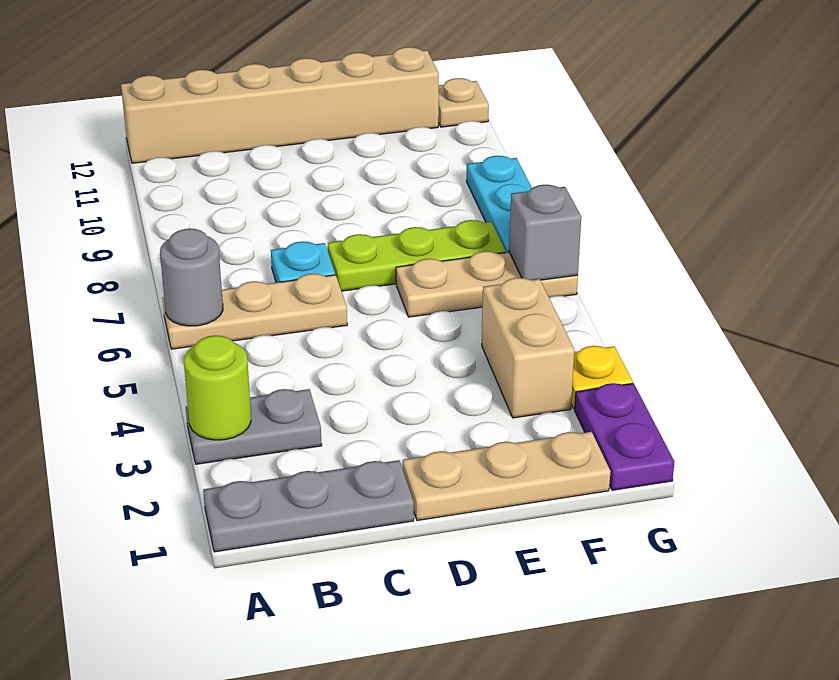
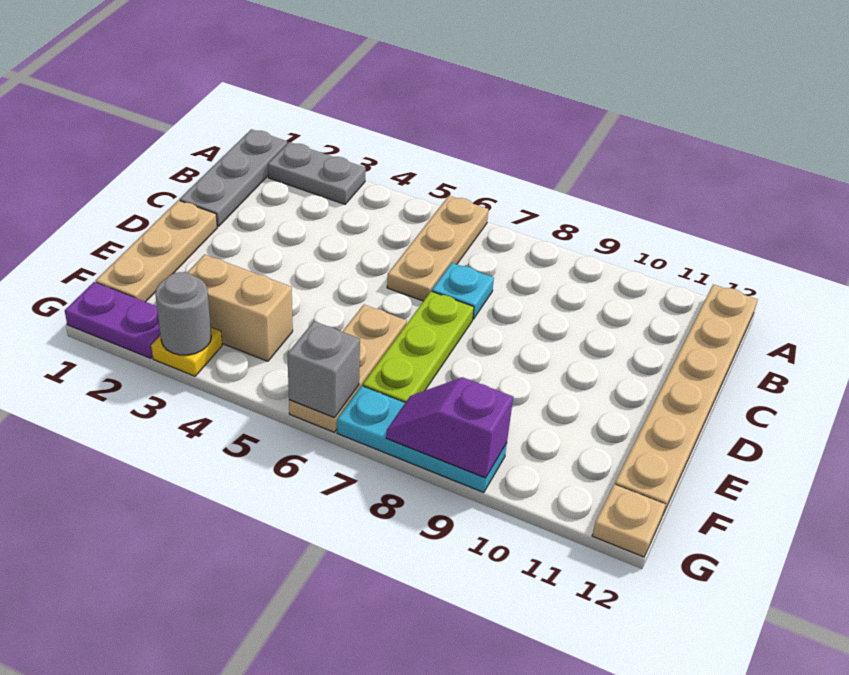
grey plate A3:B3 level 1 -> grey plate A2:A3 level 1
lime round brick A3 level 2 -> none
grey round brick A6 level 2 -> grey round brick G3 level 2
tan brick A12:F12 level 1 -> tan plate A12:F12 level 1
none -> purple slope G8:G9 level 2 top 9

